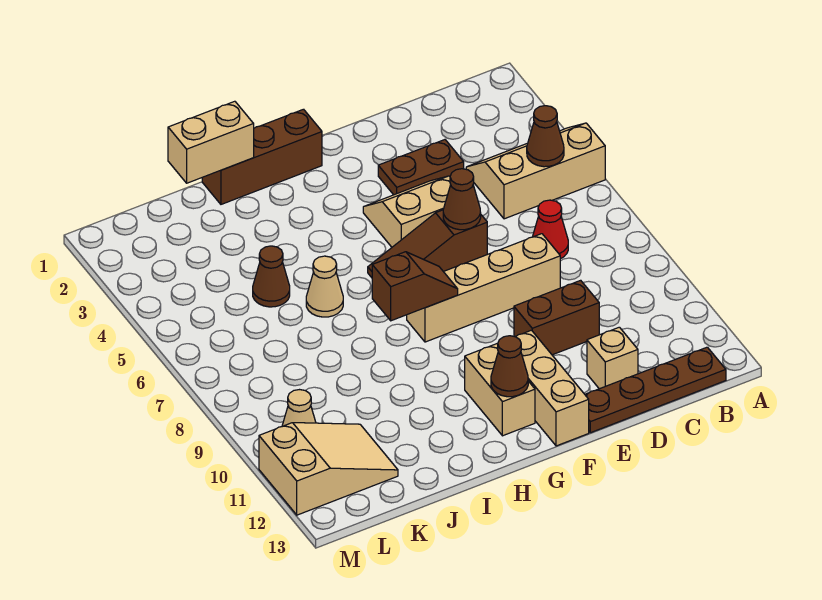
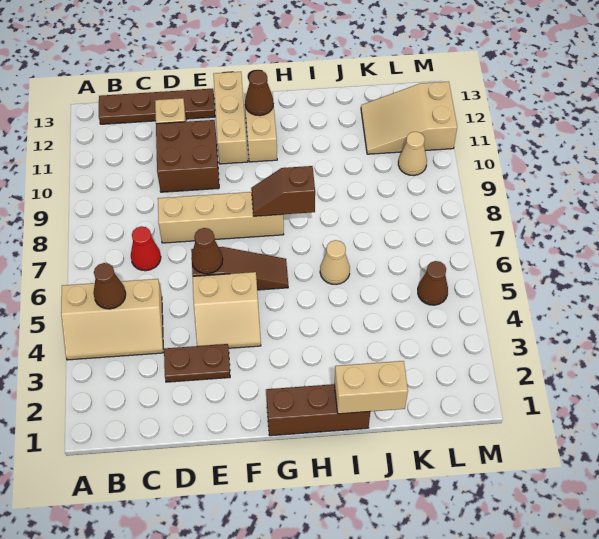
brown brick D10:E10 level 1 -> brown brick D10:E11 level 1
brown cone J5 level 1 -> brown cone L5 level 1

